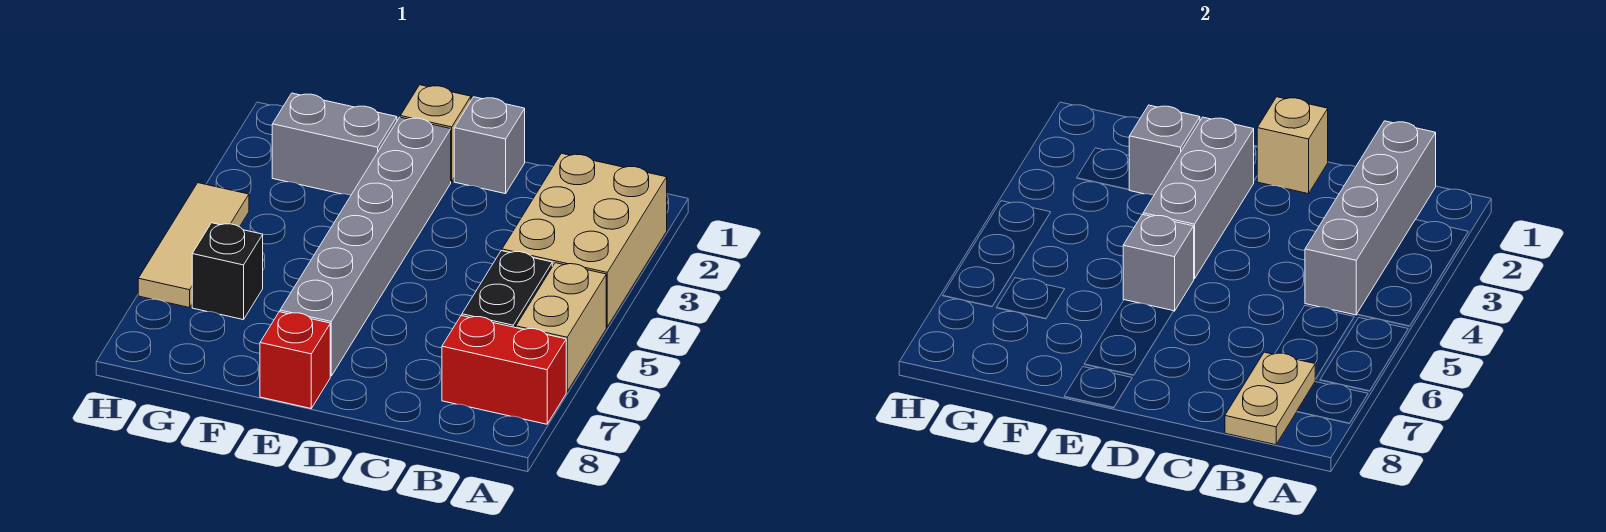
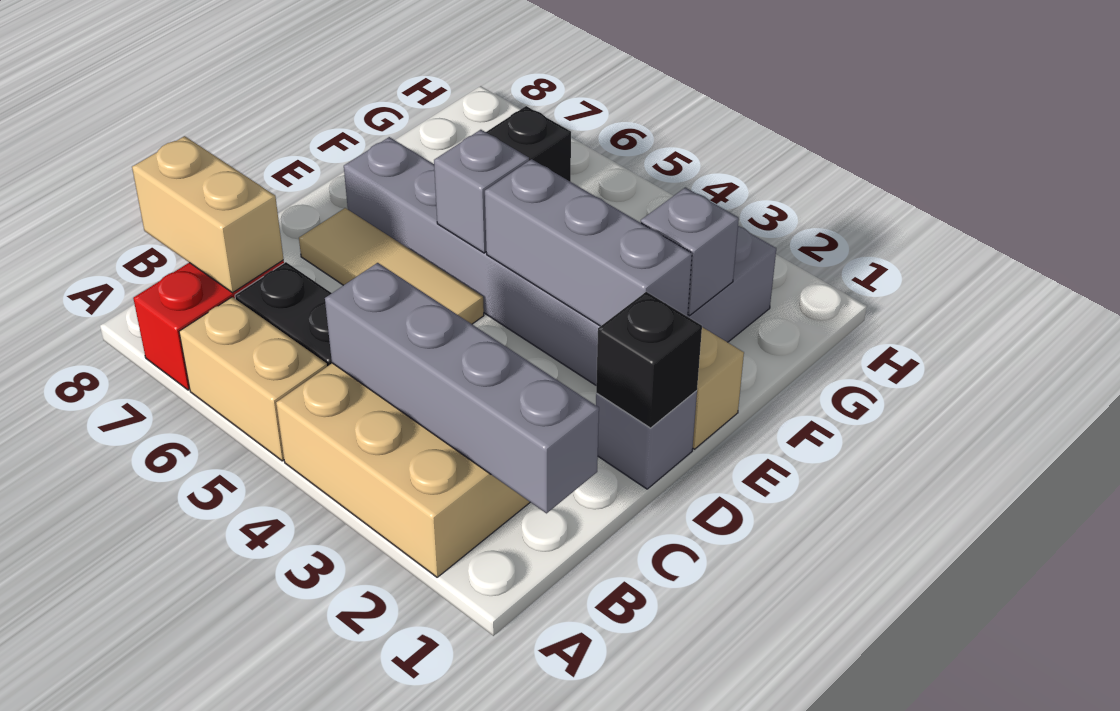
tan plate B7:B8 level 2 -> tan brick B7:B8 level 2
tan brick D1 level 2 -> black brick D1 level 2
red brick E8 level 1 -> none
tan tile H4:H6 level 1 -> tan tile D5:D7 level 1

